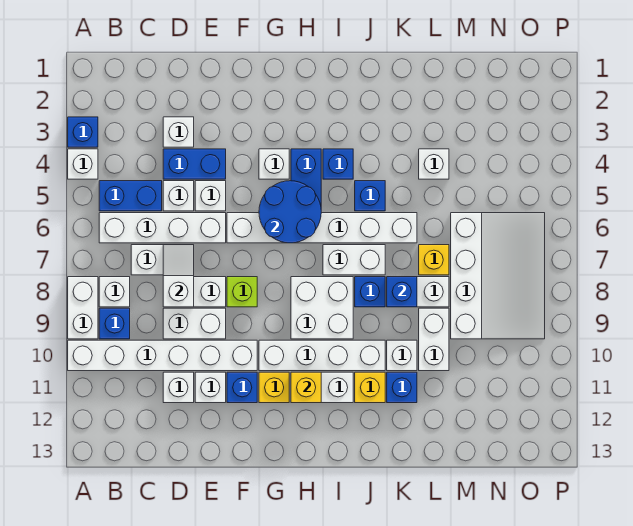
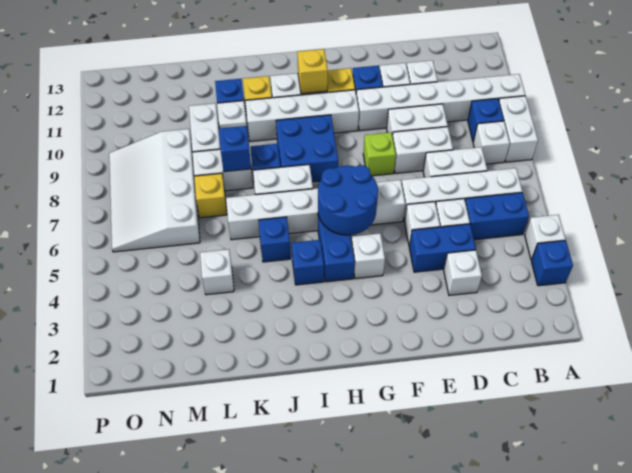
white slope D7:D8 level 2 top 8 -> none
white brick H8:I9 level 1 -> blue brick H8:I9 level 1

